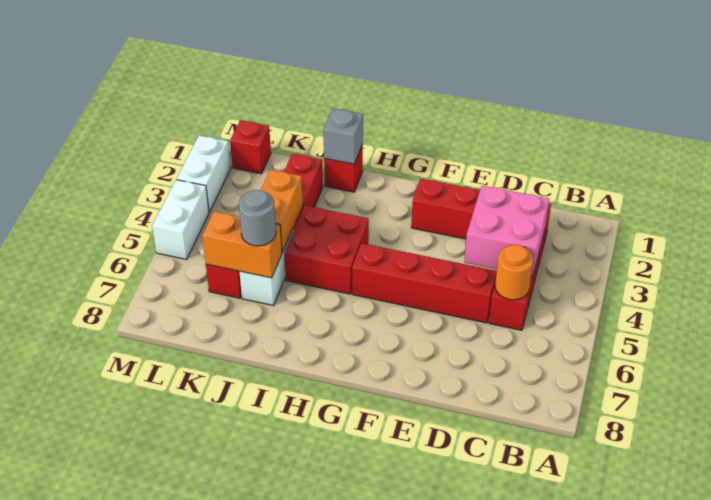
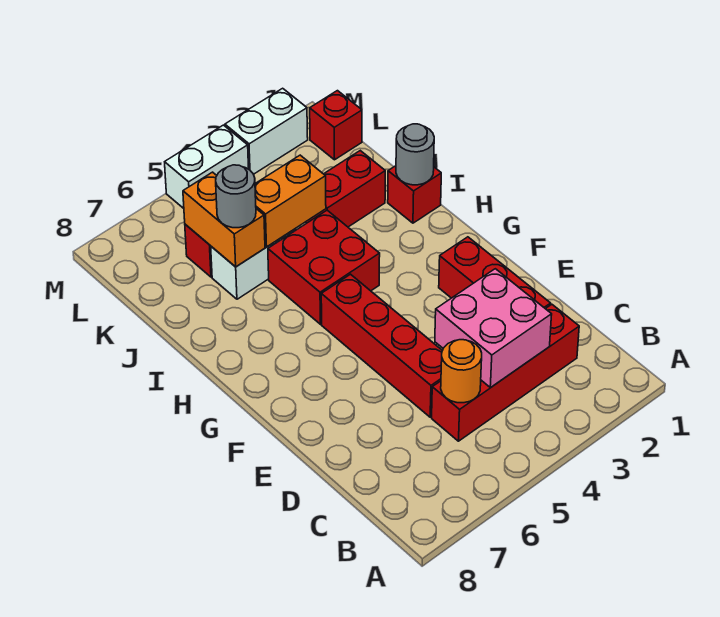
grey brick I1 level 2 -> grey round brick I1 level 2

